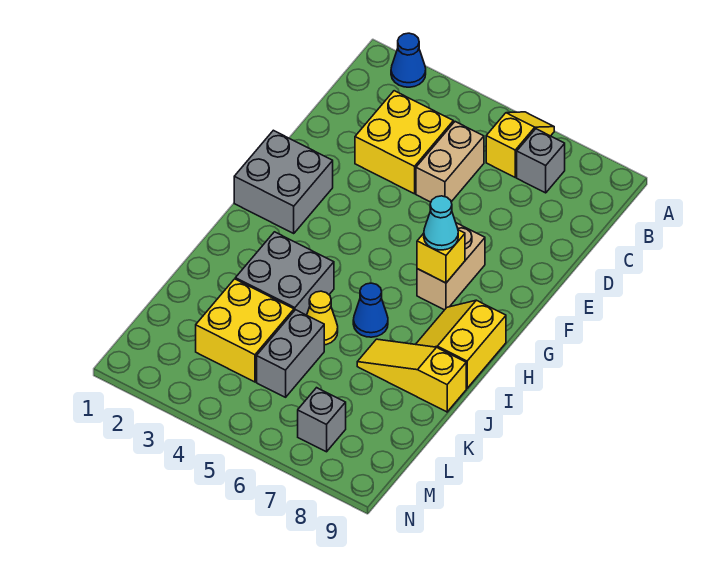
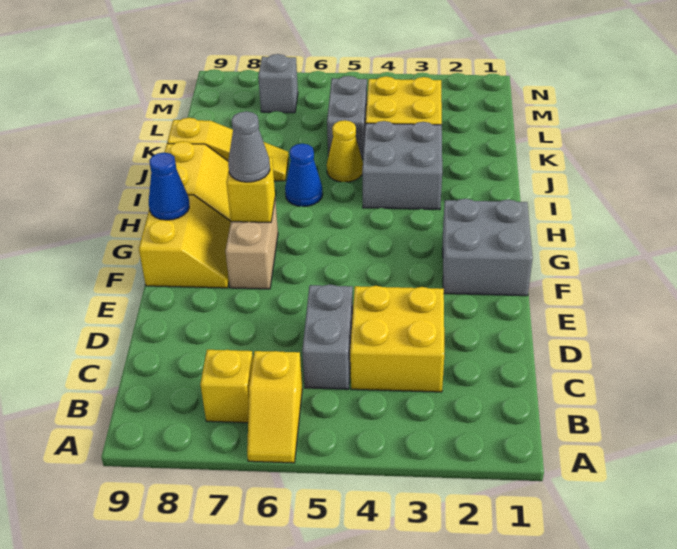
blue cone A2 level 1 -> blue cone G9 level 2
grey brick B7 level 1 -> yellow brick B7 level 1
tan brick C5:D5 level 1 -> grey brick C5:D5 level 1
none -> yellow slope F8:G9 level 1 top 9
cyan cone G7 level 3 -> grey cone G7 level 3

